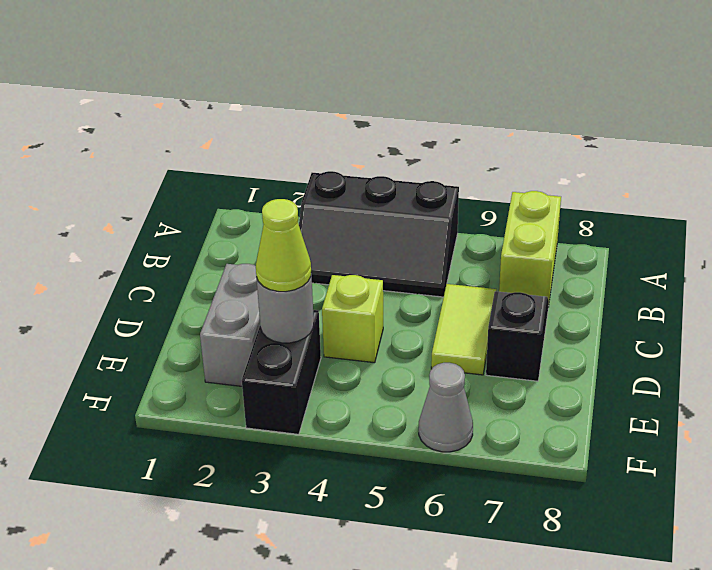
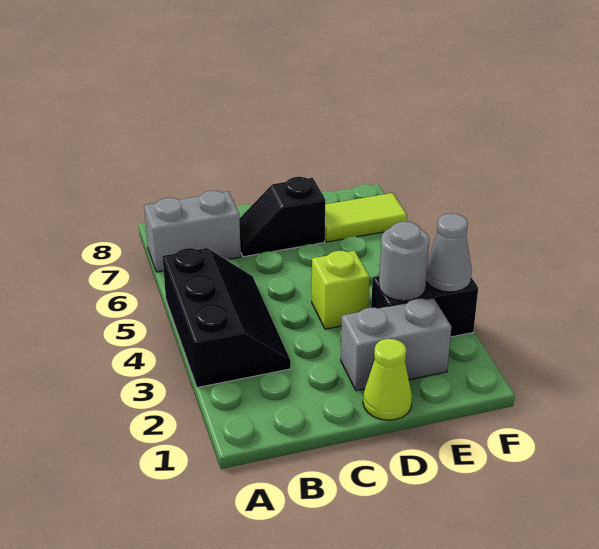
lime brick A7:B7 level 1 -> grey brick A7:B7 level 1
lime tile C6:D6 level 1 -> lime tile E7:F7 level 1
lime cone E3 level 3 -> lime cone D1 level 1
grey cone F6 level 1 -> grey cone F3 level 2

